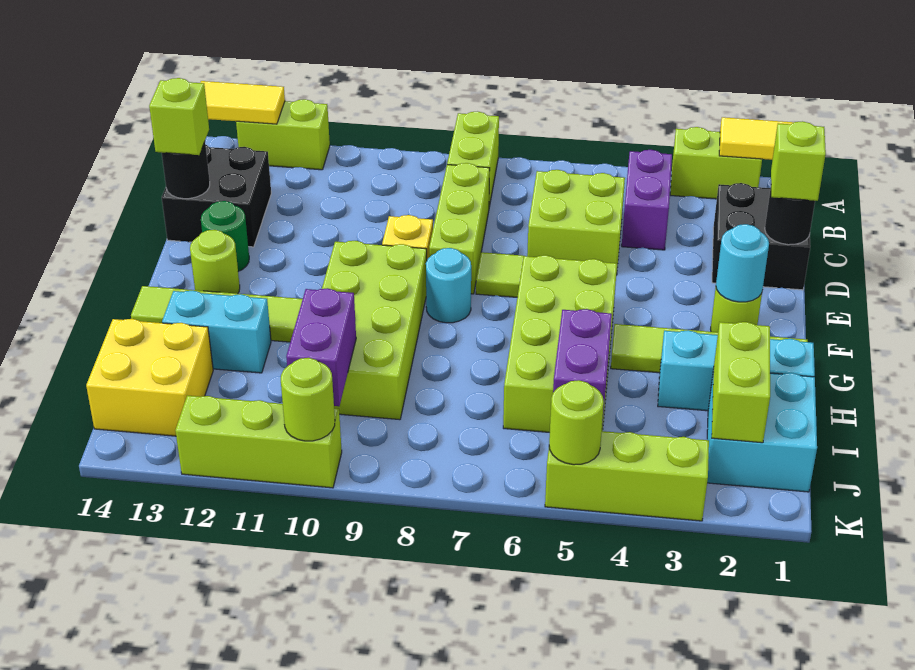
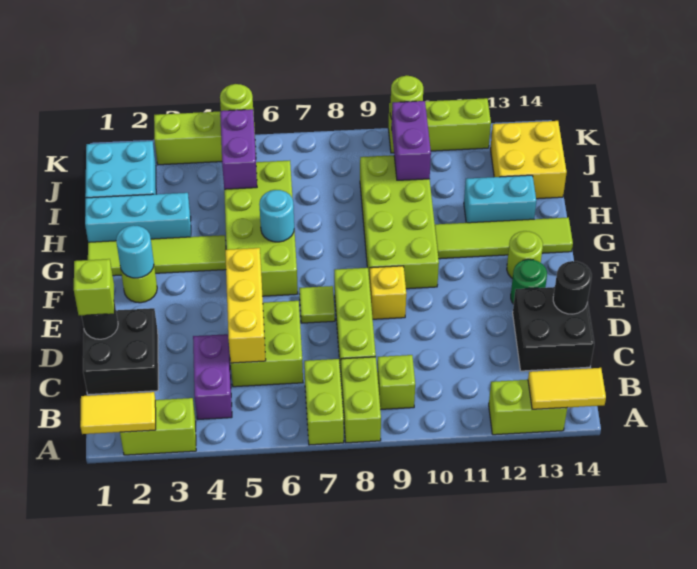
none -> yellow brick C5:E5 level 2
lime brick D14 level 3 -> lime brick B9 level 1
cyan round brick F8 level 1 -> cyan round brick G6 level 2
lime brick I2:J2 level 2 -> lime brick A7:B7 level 1

